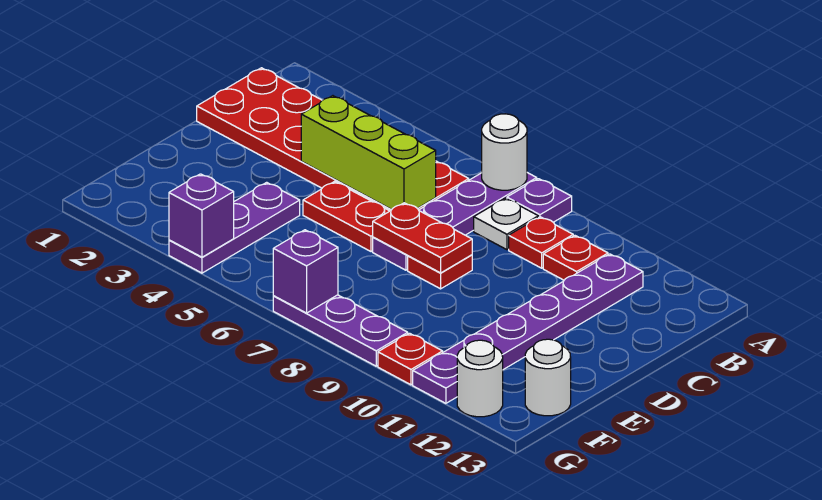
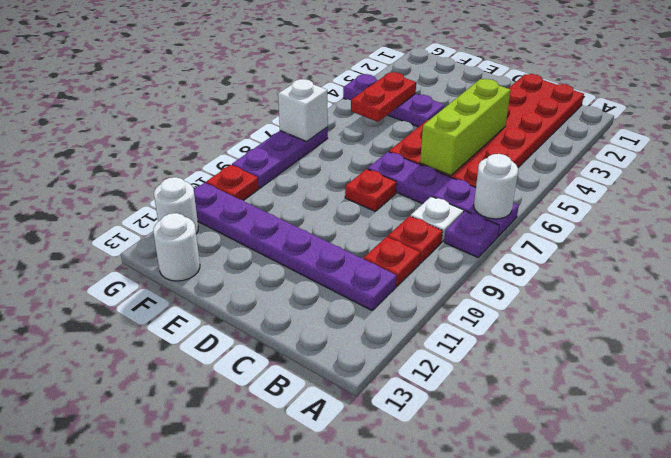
red plate D7:D8 level 2 -> red plate F4:F5 level 2
purple brick G4 level 2 -> none
purple brick G7 level 2 -> white brick G7 level 2

